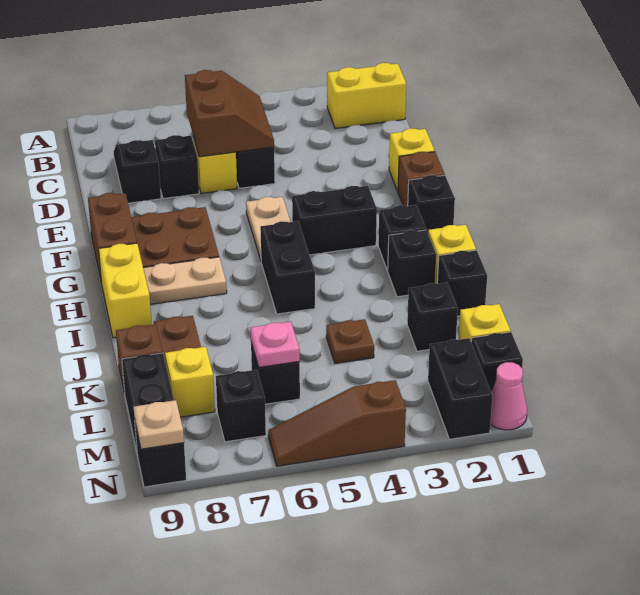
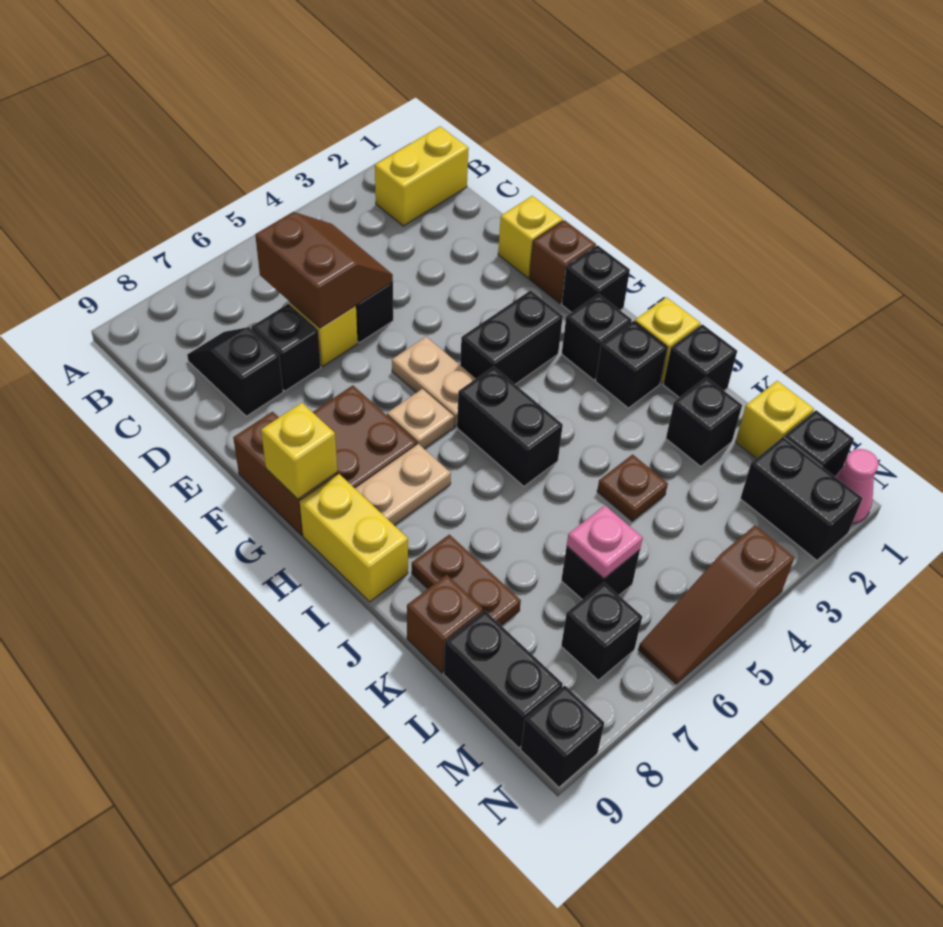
yellow brick L8 level 1 -> yellow brick G9 level 2
tan plate N9 level 2 -> tan plate G6 level 1

